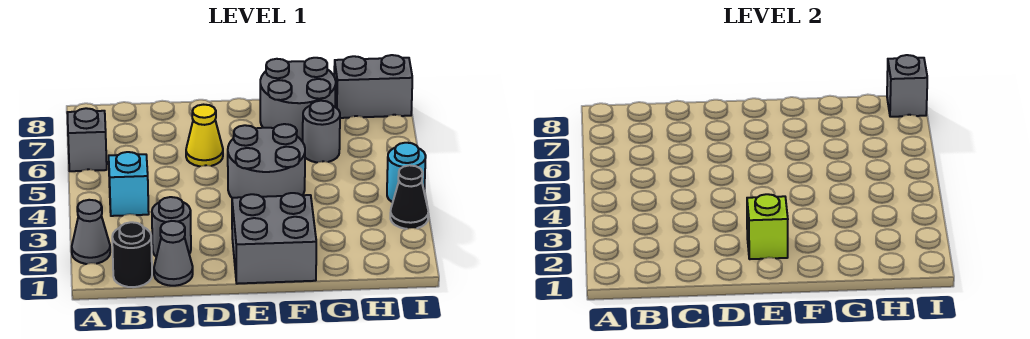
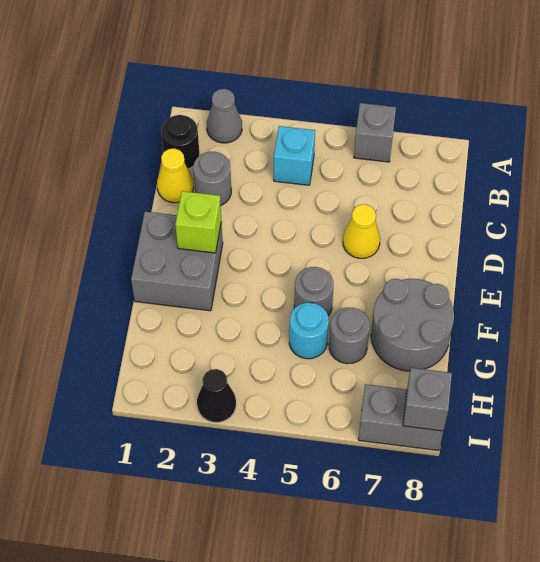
grey cone C1 level 1 -> yellow cone C1 level 1
grey round brick E4:F5 level 1 -> grey round brick F5 level 1
grey brick H8:I8 level 1 -> grey brick I7:I8 level 1
cyan round brick I4 level 1 -> cyan round brick G5 level 1

